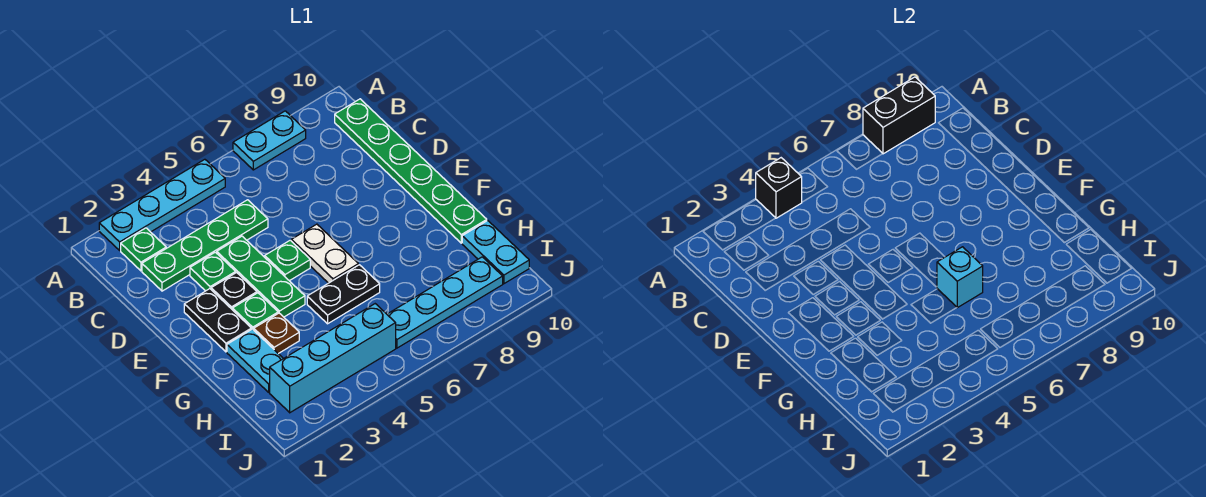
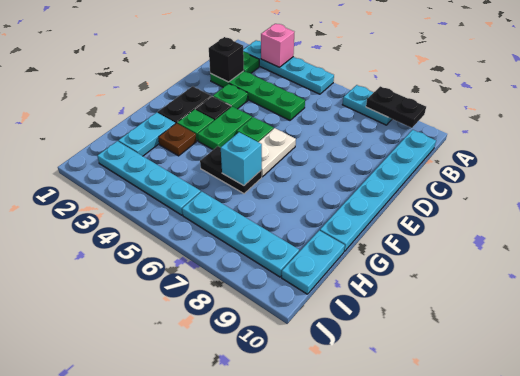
none -> pink brick A3 level 2
black brick A4 level 2 -> black brick C2 level 2
black brick A8:A9 level 2 -> black plate A8:A9 level 2
green plate B10:G10 level 1 -> cyan plate B10:G10 level 1
green plate D4:F4 level 1 -> green plate E4:F4 level 1
cyan brick I2:I5 level 1 -> cyan plate I2:I5 level 1

